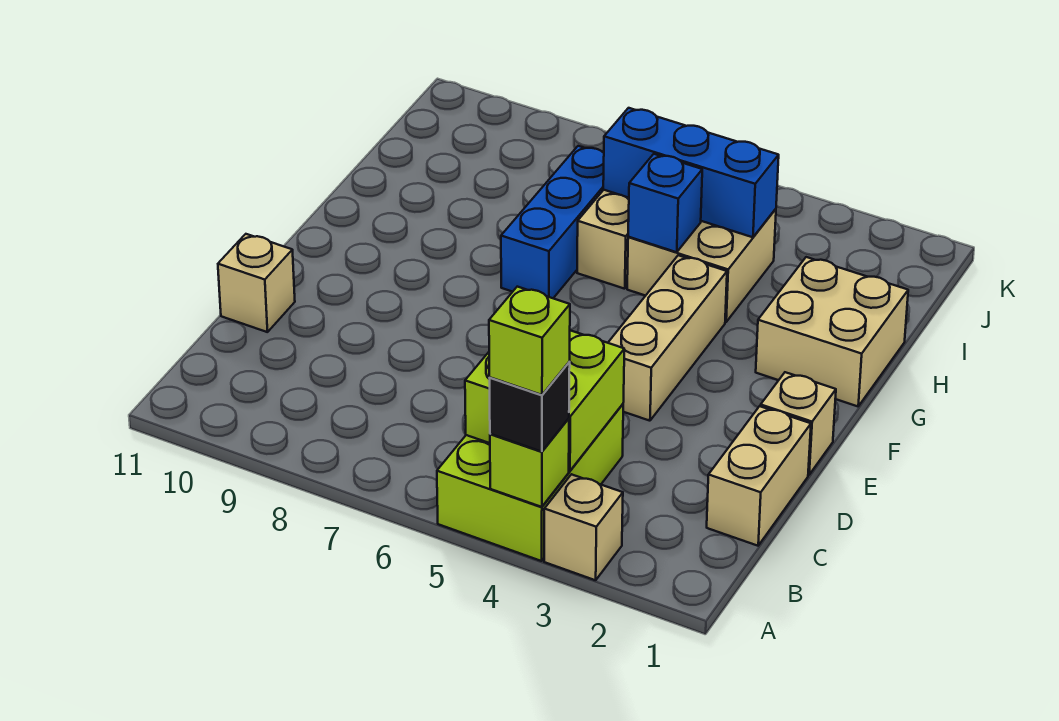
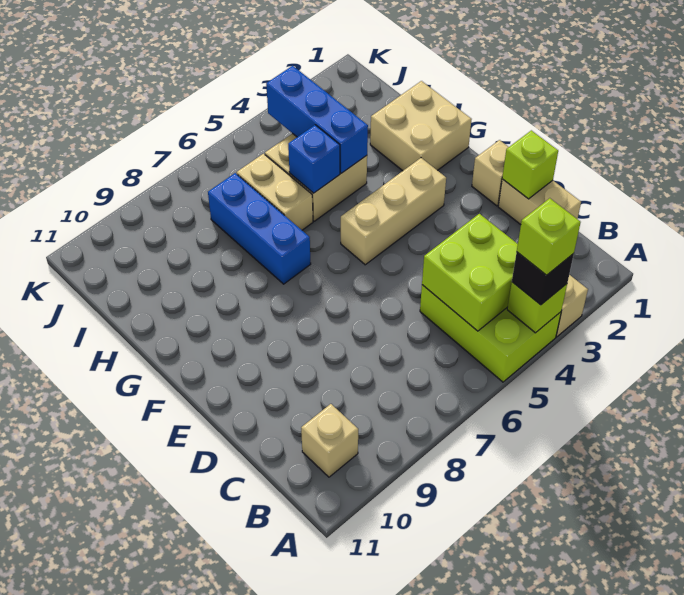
none -> lime brick D1 level 2
tan brick D11 level 1 -> tan brick B10 level 1
tan brick E4:G4 level 1 -> tan brick F3:F5 level 1
blue brick I4:I6 level 2 -> blue brick H4:J4 level 2

